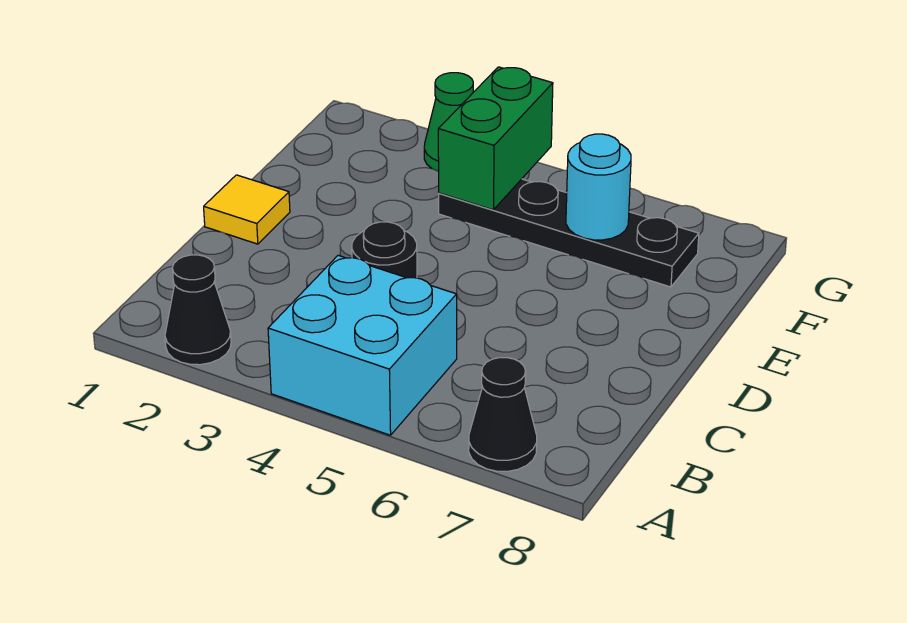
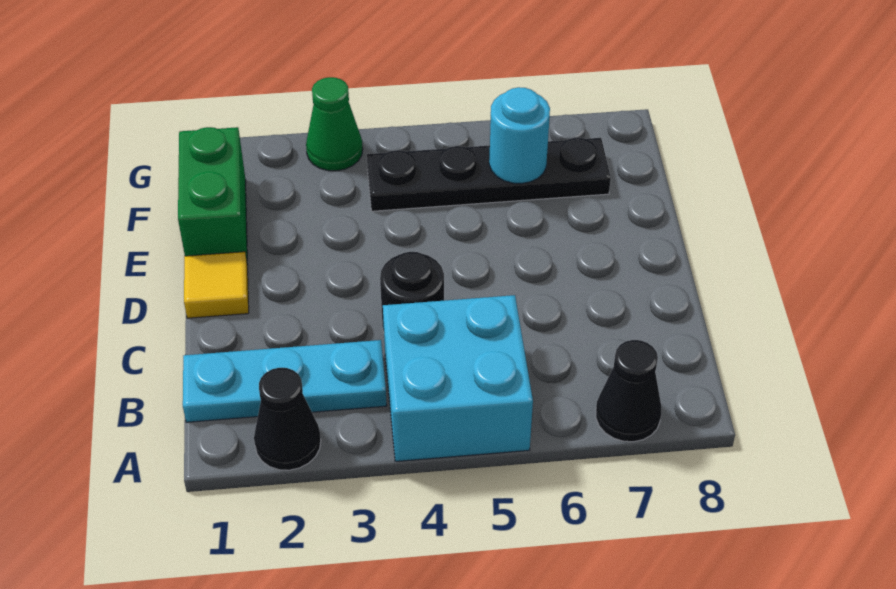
none -> cyan plate B1:B3 level 1
green brick F4:G4 level 2 -> green brick E1:F1 level 1

